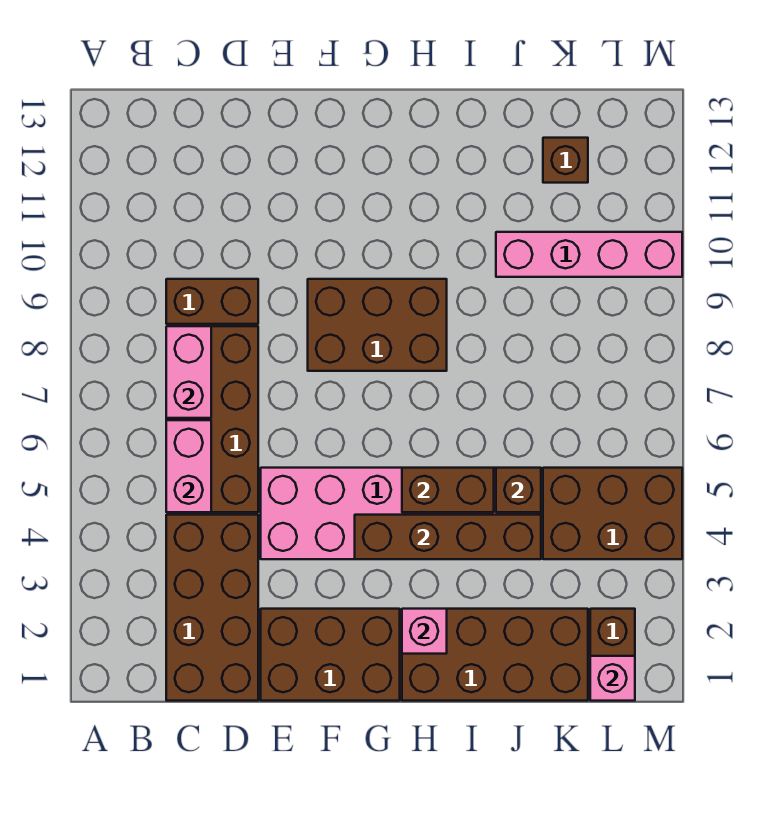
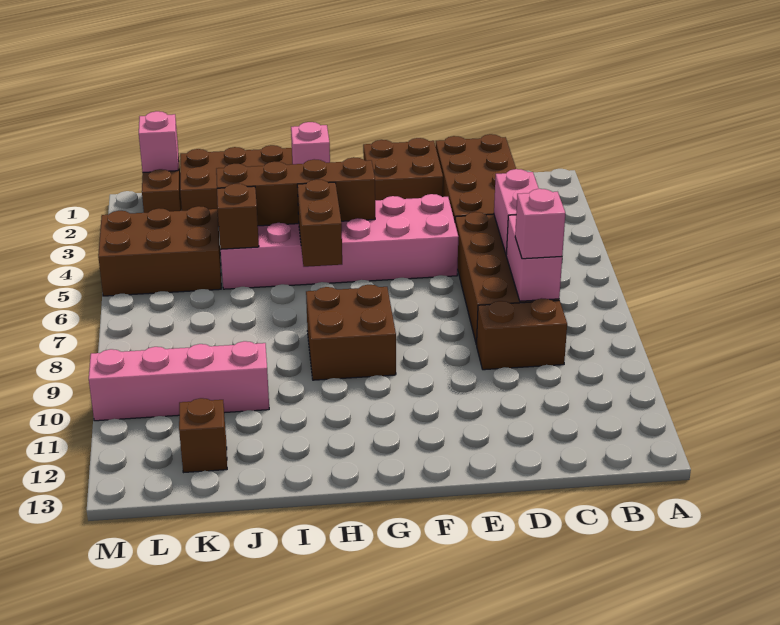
none -> pink brick C8 level 3
brown brick E1:G2 level 1 -> brown brick E1:F2 level 1
brown brick F8:H9 level 1 -> brown brick G8:H9 level 1
brown brick H5:I5 level 2 -> brown brick H5:H6 level 2

